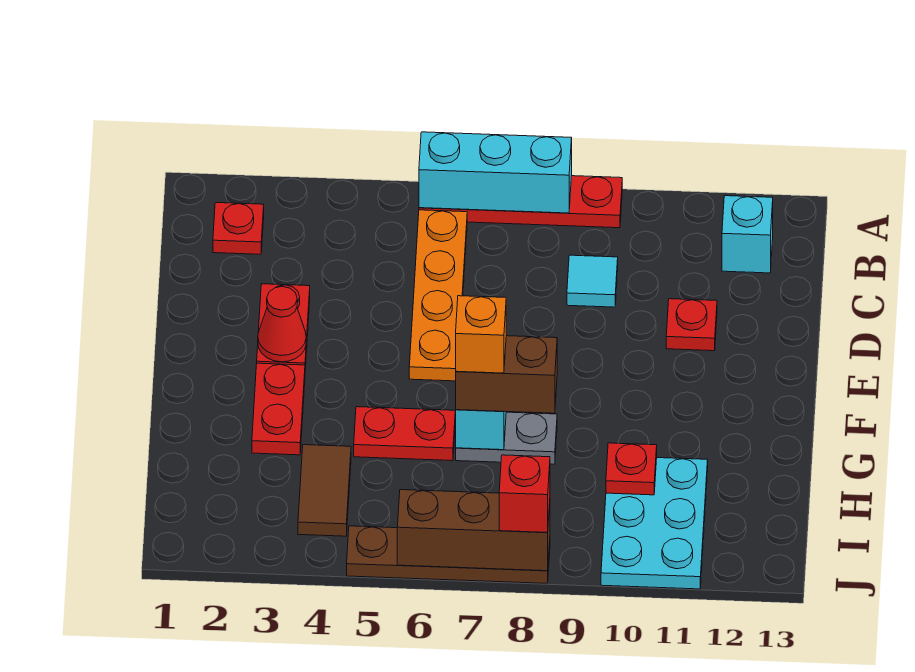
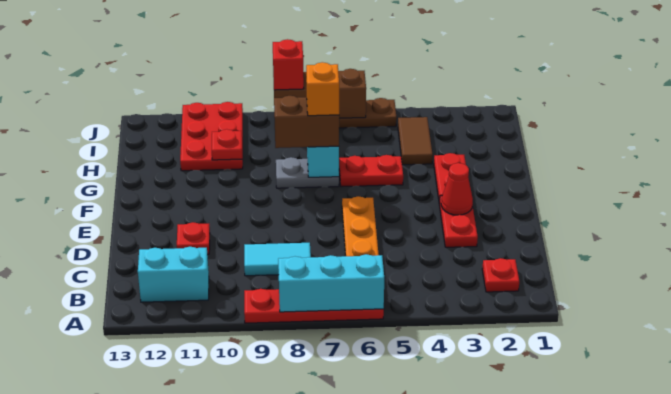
cyan brick B12 level 1 -> cyan brick B11:B12 level 1
cyan tile C9 level 1 -> cyan tile C8:C9 level 1
cyan plate H10:J11 level 1 -> red plate H10:J11 level 1

